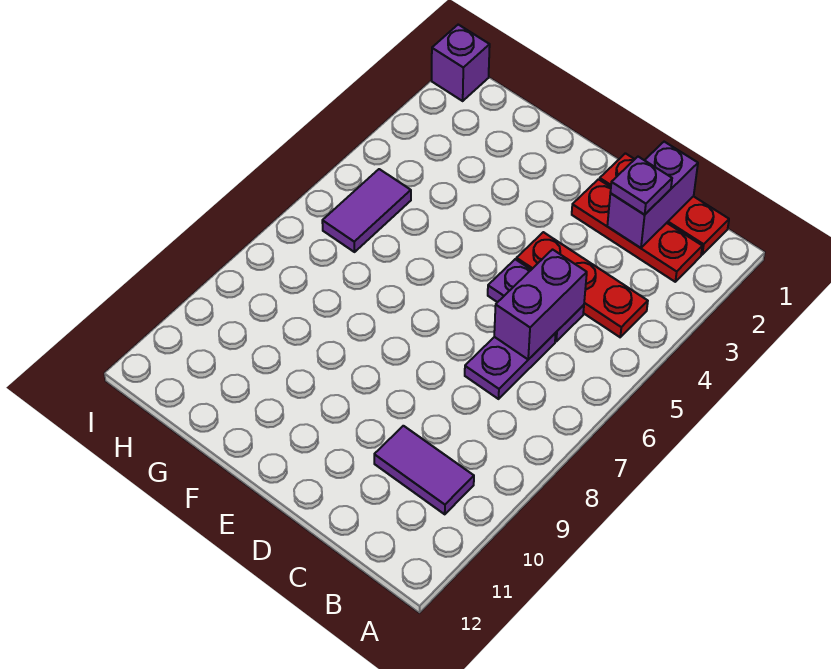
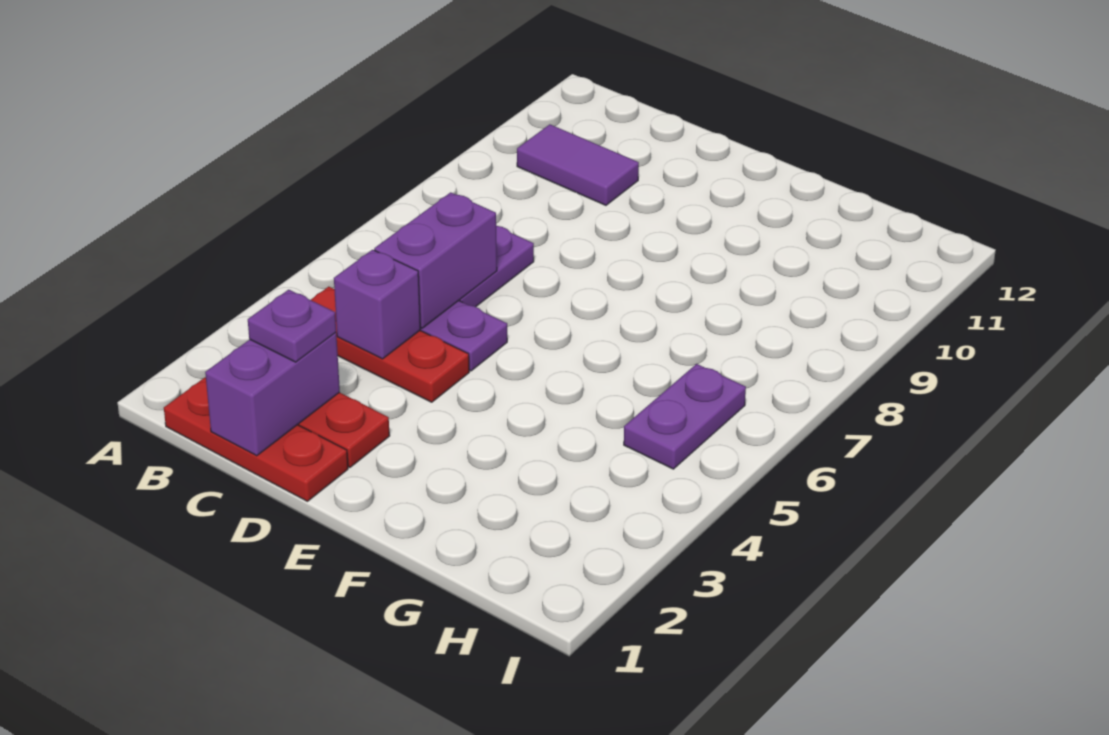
purple tile H5:H6 level 1 -> purple plate H5:H6 level 1
purple brick I1 level 1 -> purple brick C4 level 2

